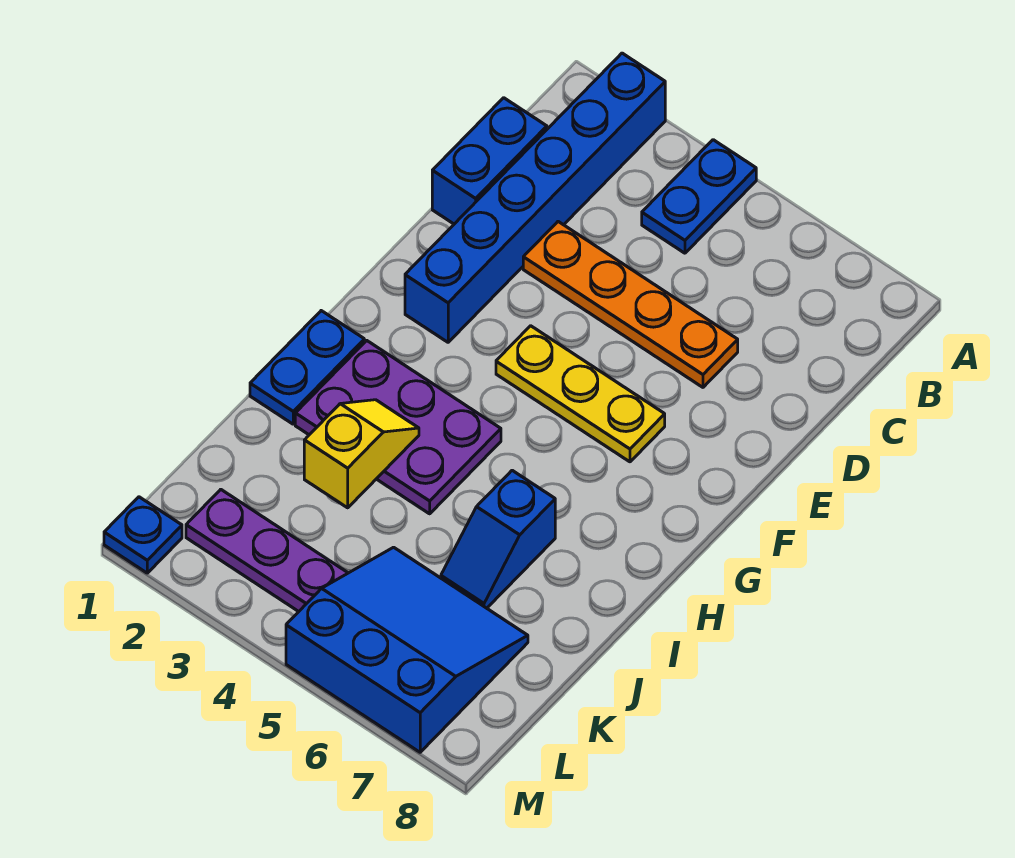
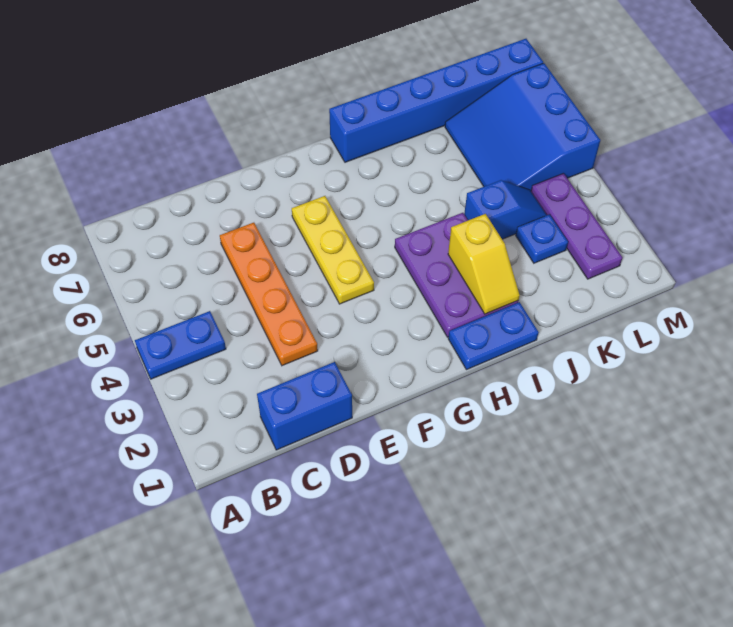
blue brick A2:F2 level 1 -> blue brick H8:M8 level 1
yellow slope I3:J3 level 2 top J -> yellow slope I2:I3 level 2 top 3
blue slope I6:J6 level 1 top I -> blue slope J4:K4 level 1 top J
blue plate M1 level 1 -> blue plate K3 level 1

